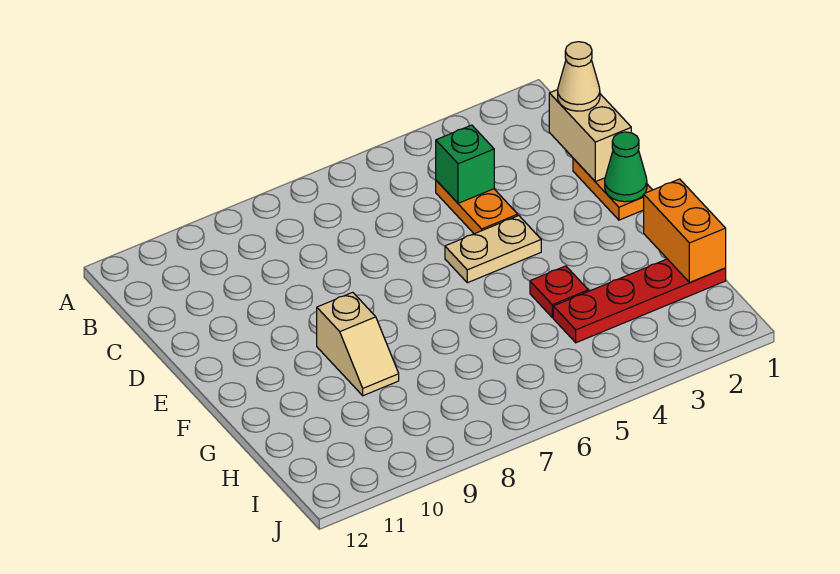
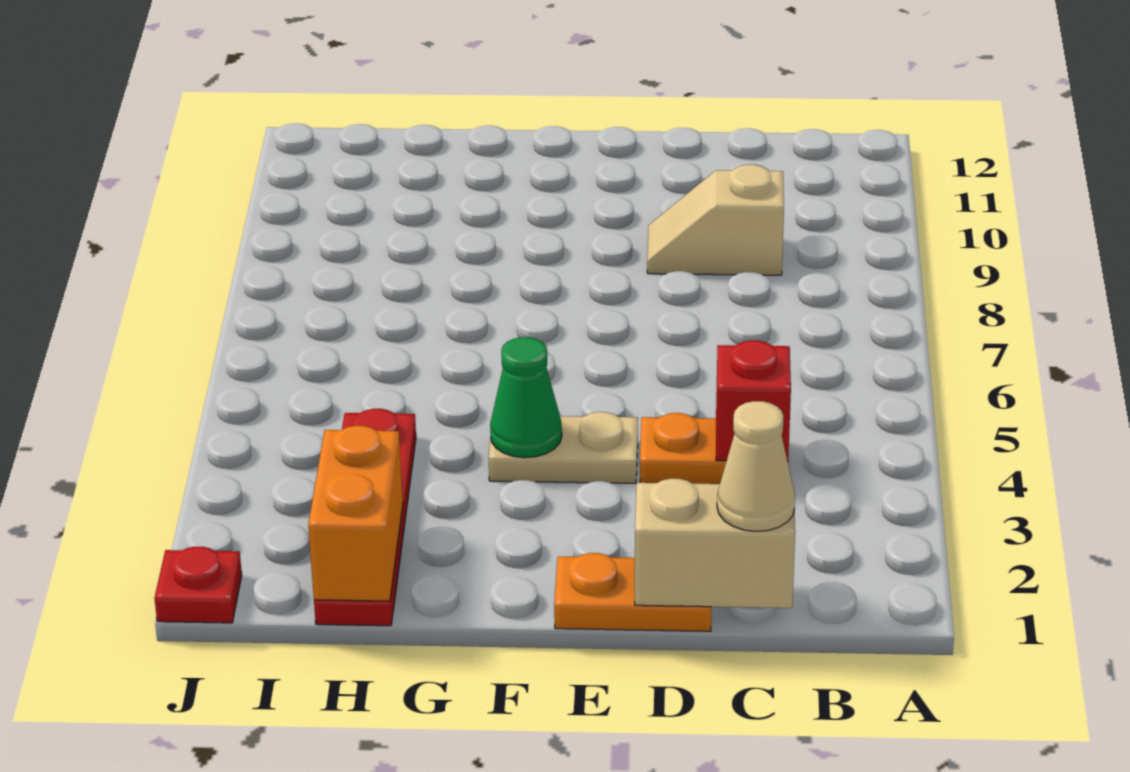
green brick C4 level 2 -> red brick C4 level 2
green cone E1 level 2 -> green cone F4 level 2
tan plate E4:E5 level 1 -> tan plate E4:F4 level 1
tan slope F9:G9 level 1 top F -> tan slope C9:D9 level 1 top C
orange brick G1:H1 level 2 -> orange brick H1:H2 level 2
red plate G4 level 1 -> red plate J1 level 1

